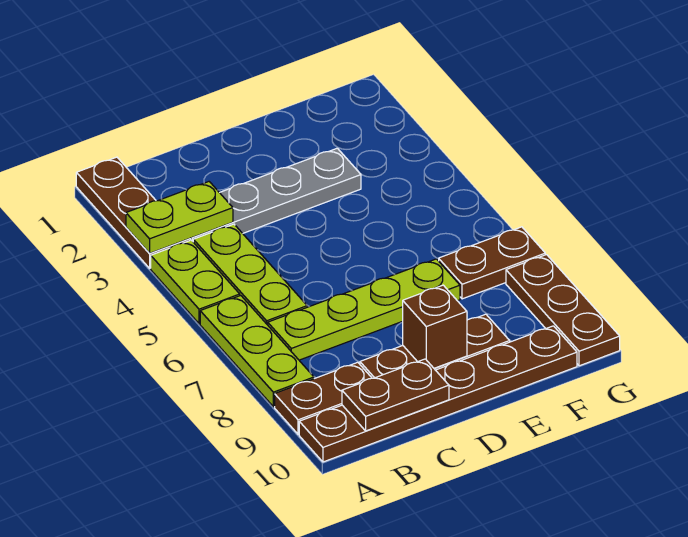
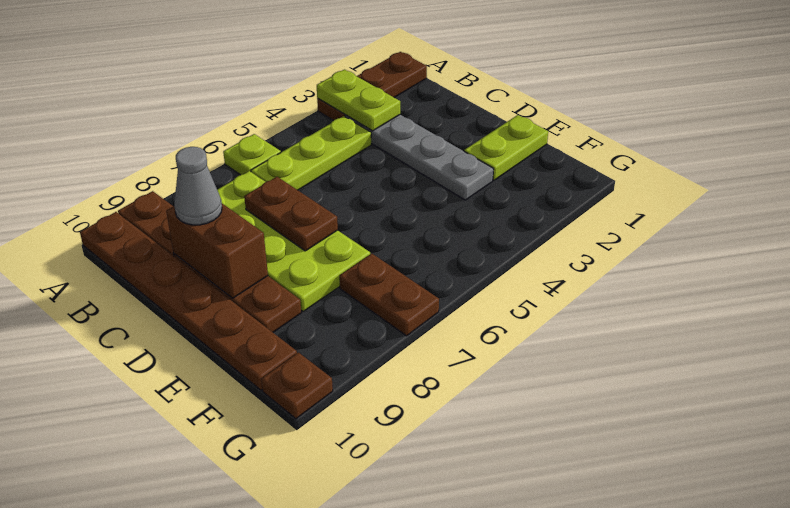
lime plate A4:A5 level 1 -> lime plate E1:E2 level 1
lime plate A6:A8 level 1 -> lime plate A6 level 1
lime plate B7:E7 level 1 -> lime plate B7:E8 level 1
brown plate B10:C10 level 2 -> brown plate C7:D7 level 2
none -> grey cone C9 level 3
brown brick D9 level 2 -> brown brick C9:D9 level 2
brown plate G8:G10 level 1 -> brown plate G10 level 1

